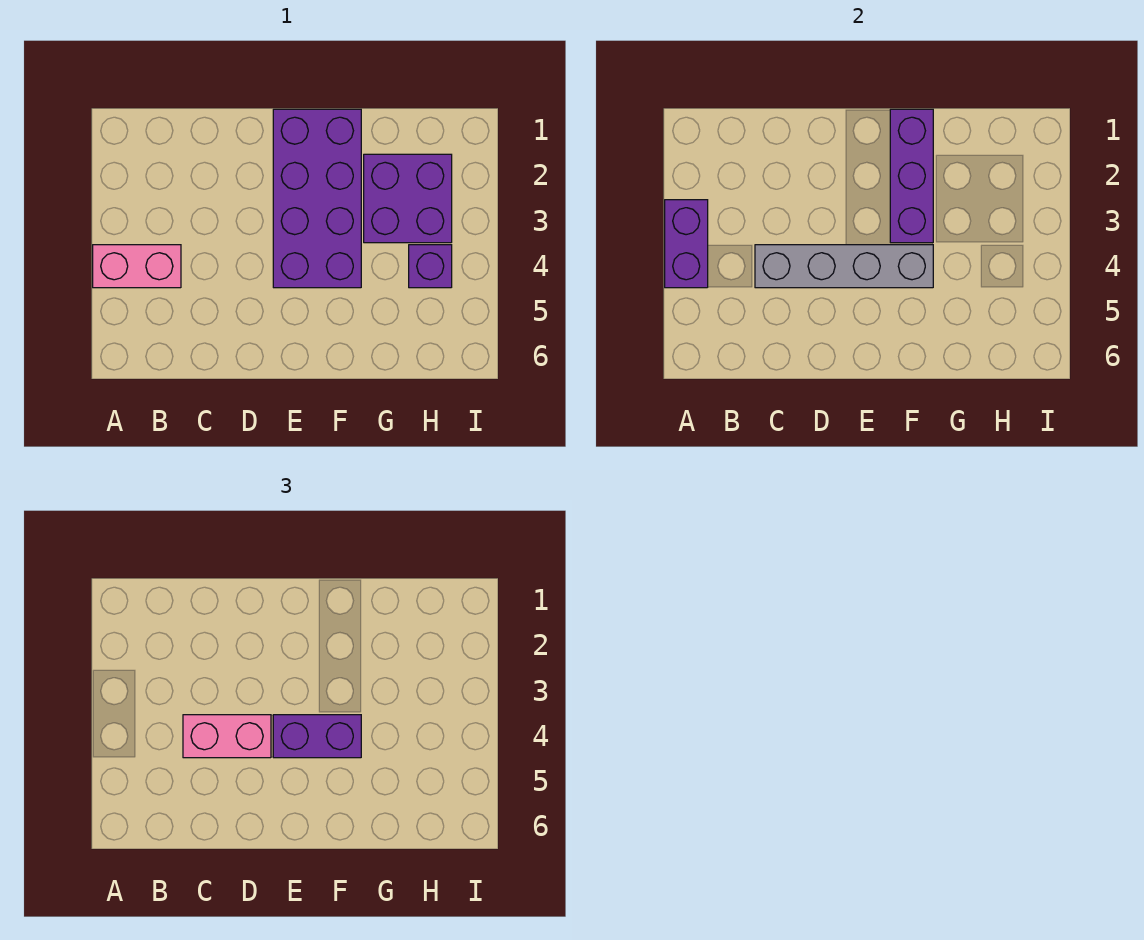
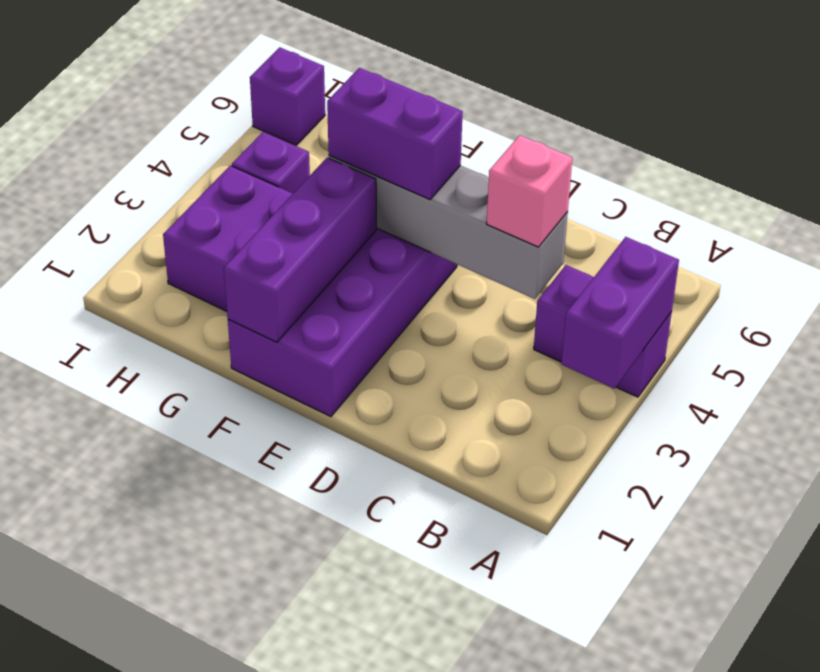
pink brick A4:B4 level 1 -> purple brick A4:B4 level 1
pink brick C4:D4 level 3 -> pink brick C4 level 3
none -> purple brick I6 level 1

